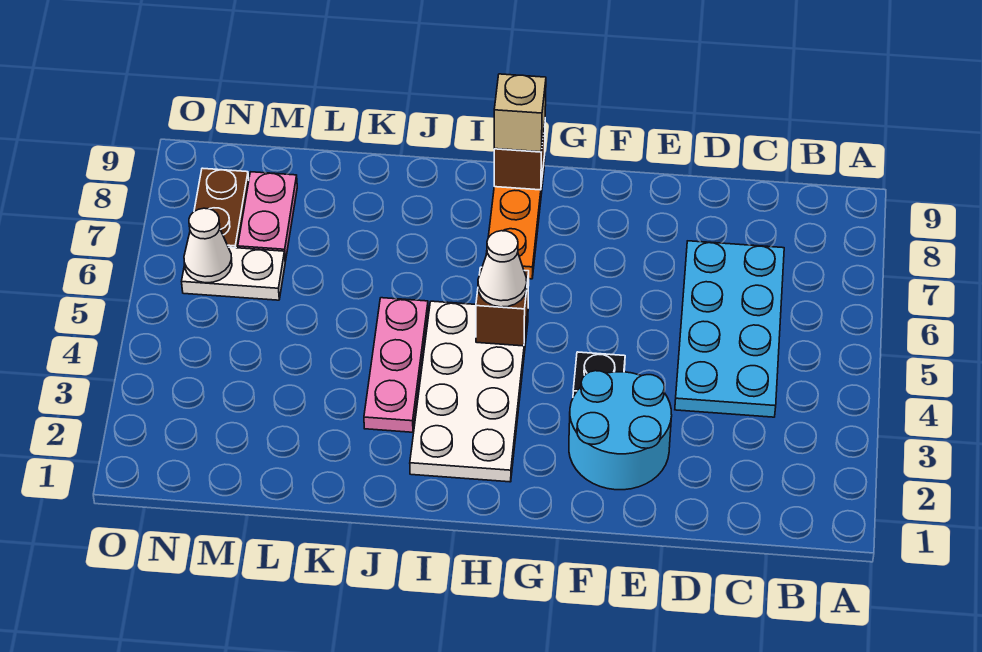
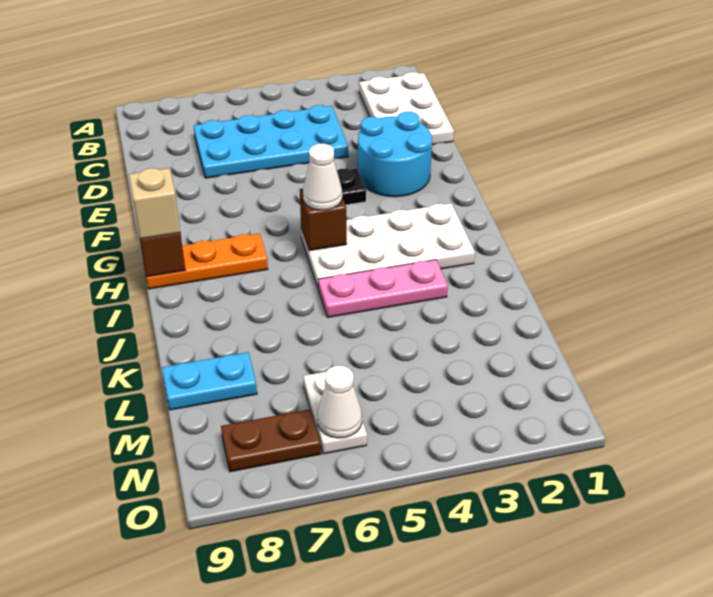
none -> white plate B1:D2 level 1
none -> cyan plate L8:L9 level 1
pink plate M7:M8 level 1 -> none

